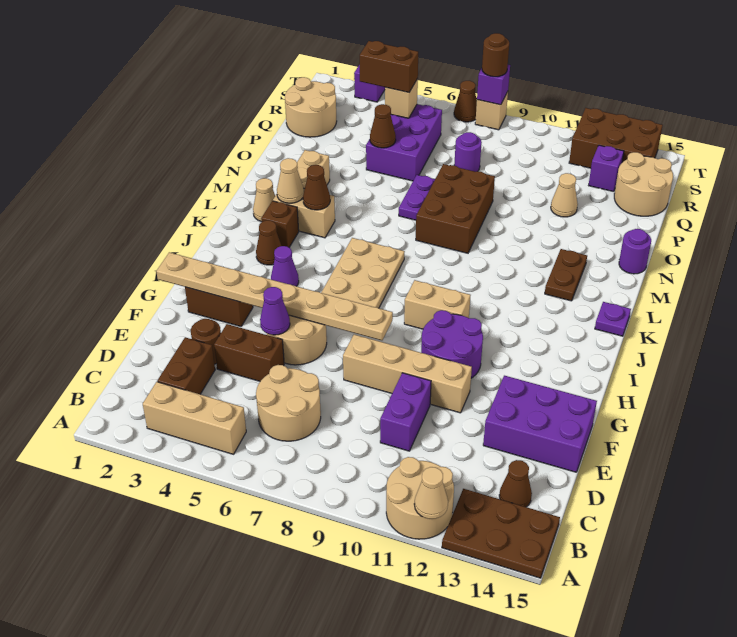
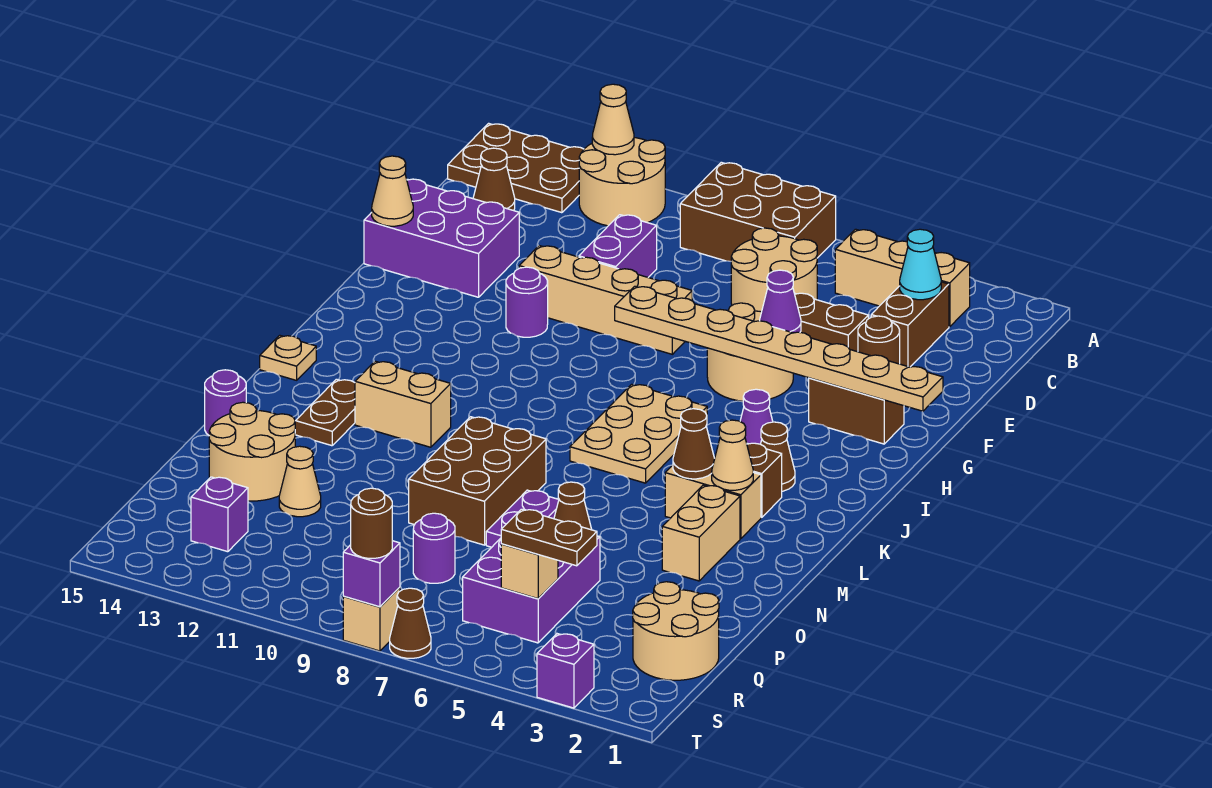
none -> cyan cone C3 level 2
purple round brick G10:H11 level 1 -> purple round brick G11 level 1
tan brick I9:I10 level 1 -> tan brick L11:L12 level 1
purple plate K15 level 1 -> tan plate K15 level 1
tan cone L2 level 1 -> tan cone F15 level 2
tan round brick Q14:R15 level 1 -> tan round brick O13:P14 level 1
brown brick R4:R5 level 3 -> brown plate R4:R5 level 3
brown brick S12:T14 level 1 -> brown brick A7:B9 level 1

